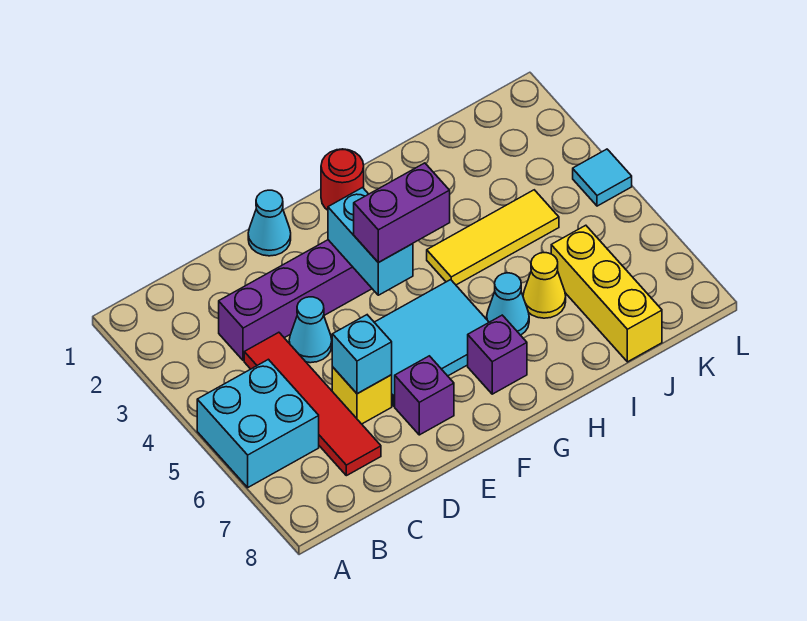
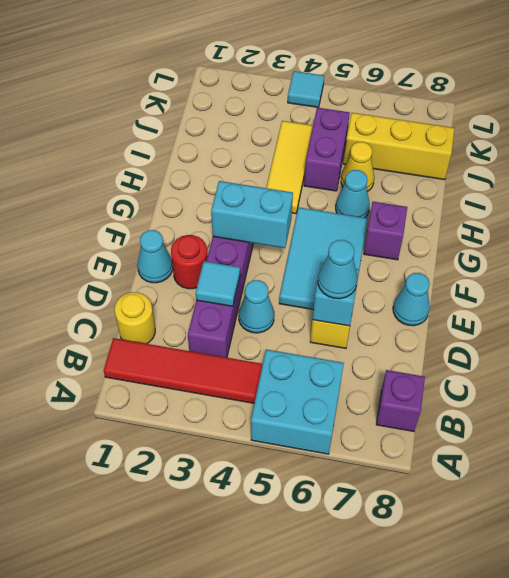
none -> yellow round brick C1 level 1
red tile C4:C7 level 1 -> red tile B1:B4 level 1
none -> cyan tile D3 level 2
none -> cyan cone D6 level 3
purple brick E7 level 1 -> purple brick B8 level 1
none -> cyan cone E8 level 1
purple brick F4:G4 level 3 -> purple brick I5:J5 level 1
red round brick G1 level 1 -> red round brick E2 level 1

